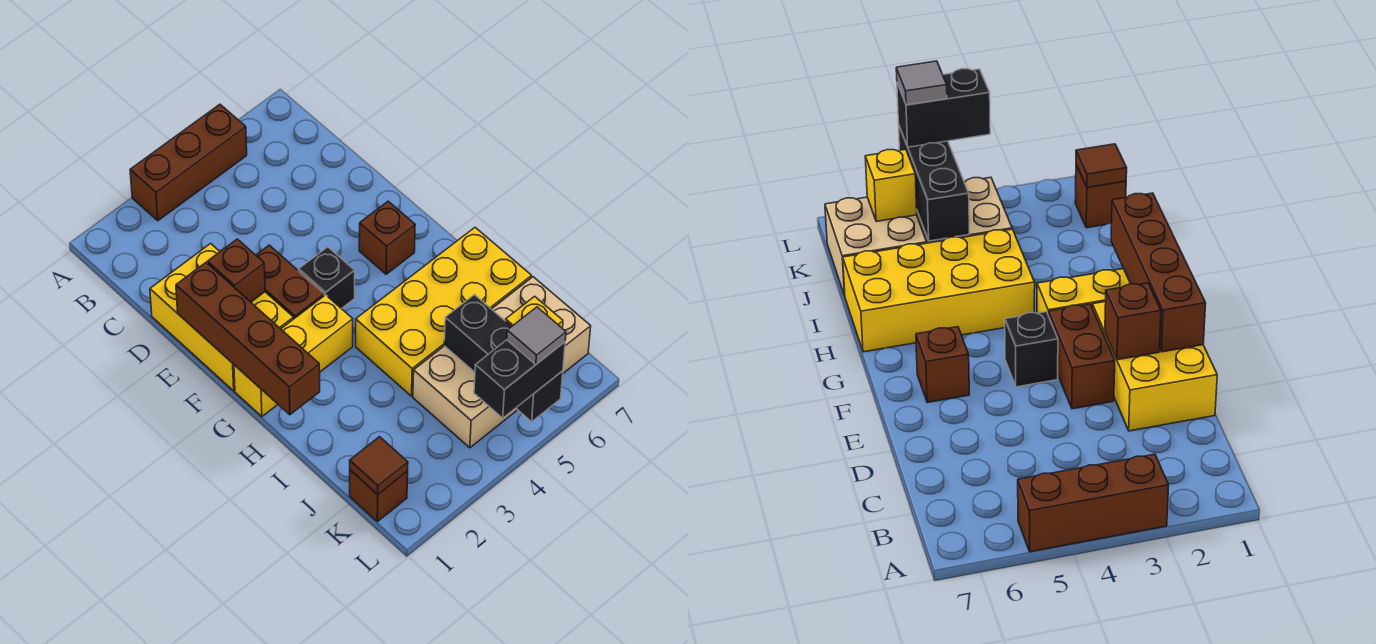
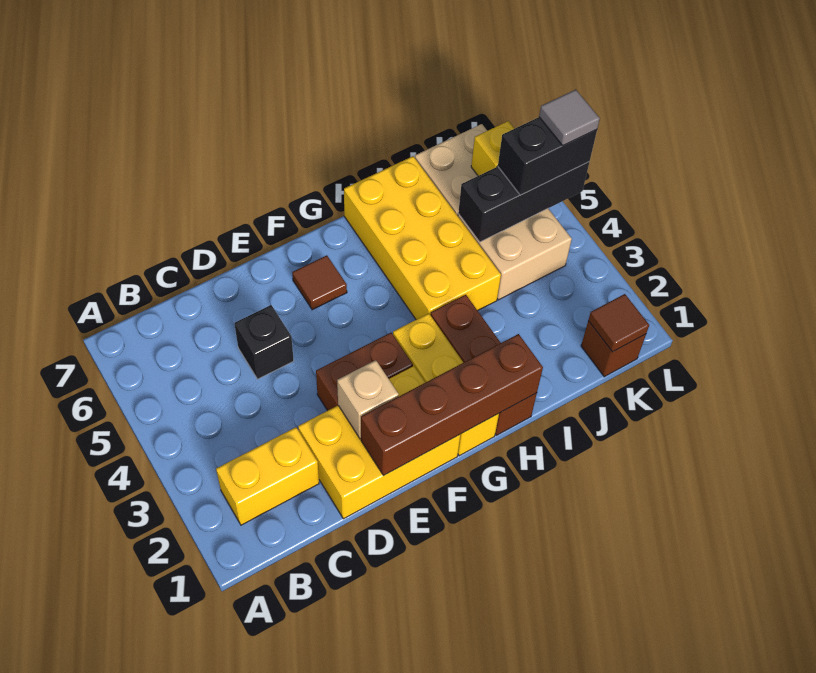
brown brick A3:A5 level 1 -> brown brick H1:H3 level 1
none -> yellow brick B2:C2 level 1
brown brick E2 level 2 -> tan brick E2 level 2
black brick F4 level 1 -> black brick D5 level 1
brown brick F6 level 1 -> brown tile F6 level 1
black brick L4:L5 level 3 -> black brick K5:L5 level 3

